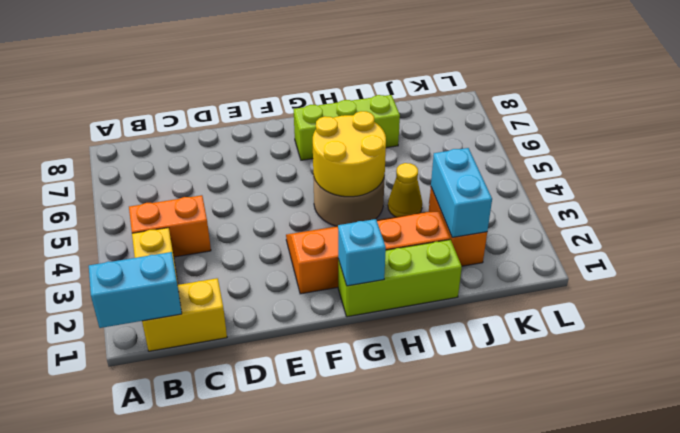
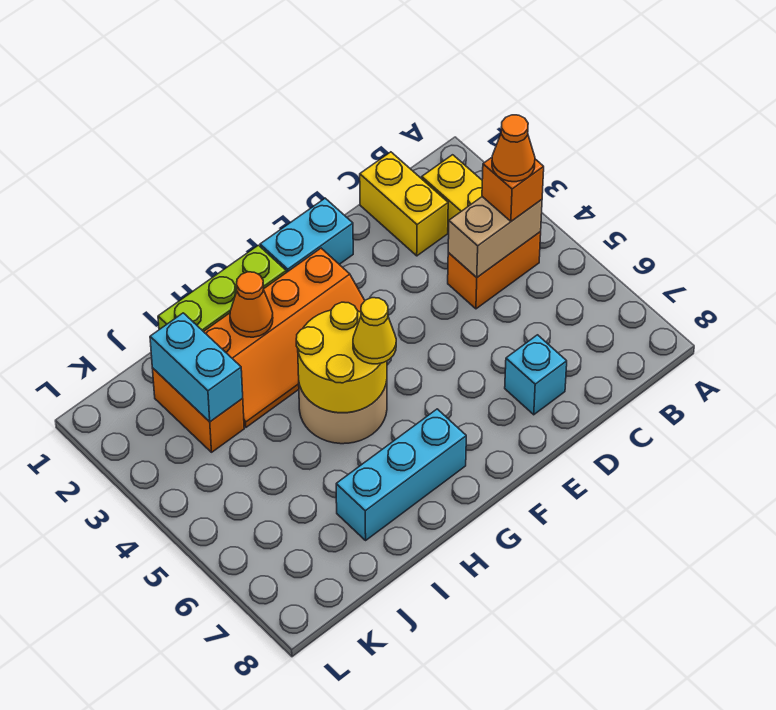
cyan brick A1:B1 level 2 -> cyan brick E1:F1 level 1
yellow brick B1:C1 level 1 -> yellow brick C1:C2 level 1
none -> tan brick B4:C4 level 2
none -> orange brick B4 level 3
none -> orange cone B4 level 4
cyan brick G1 level 2 -> cyan brick D7 level 1
lime brick G7:I7 level 1 -> cyan brick G7:I7 level 1
none -> orange cone H2 level 2
yellow cone I4 level 1 -> yellow cone G5 level 3

